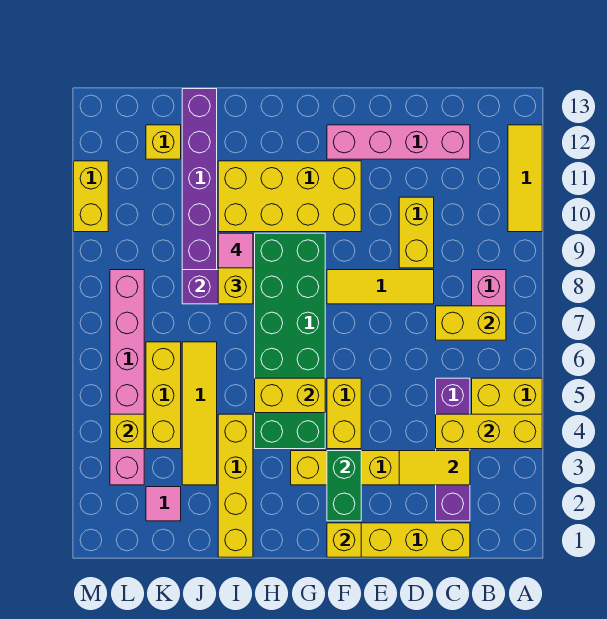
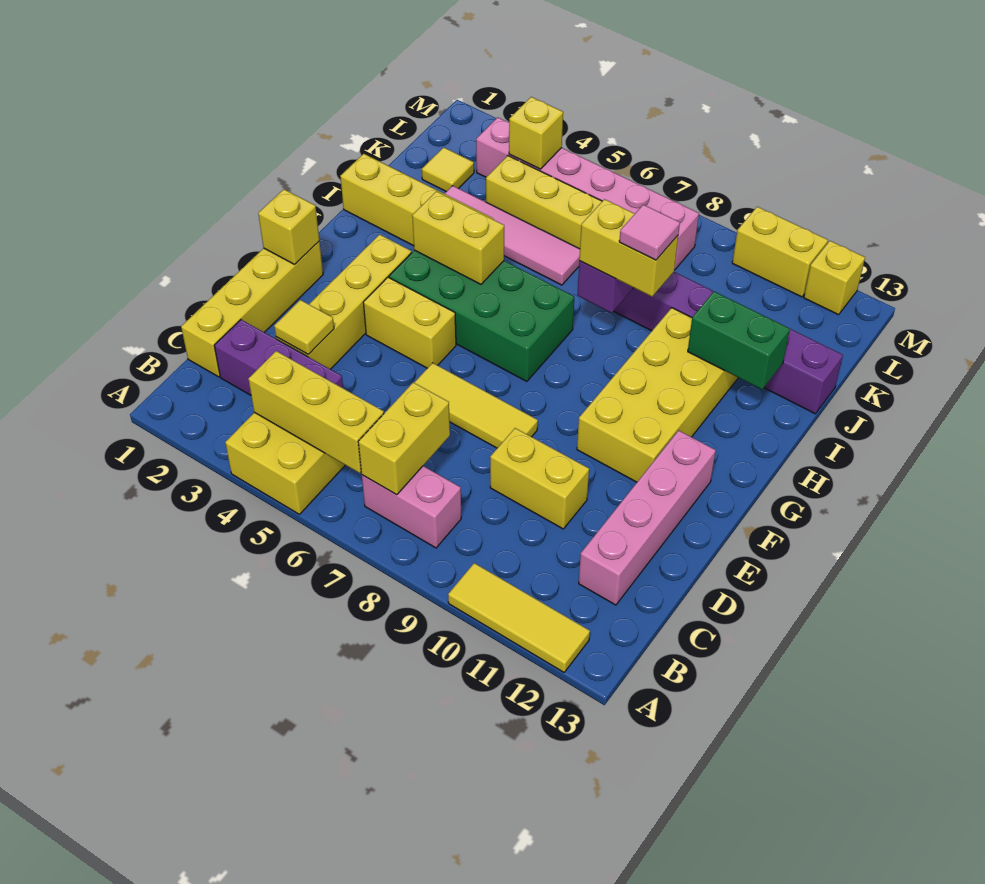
yellow brick A4:C4 level 2 -> yellow brick B4:B6 level 2
purple brick C2:C5 level 1 -> purple brick C2:C4 level 1
yellow tile C3:D3 level 2 -> yellow tile D3 level 2
yellow tile D8:F8 level 1 -> yellow tile E6:E8 level 1
green brick F2:F3 level 2 -> green brick I11:I12 level 2
green brick G4:H9 level 1 -> green brick G4:H7 level 1
yellow brick G5:H5 level 2 -> yellow brick H4:H5 level 2
yellow tile J3:J6 level 1 -> pink tile J3:J6 level 1
pink tile K2 level 1 -> yellow tile K2 level 1
yellow brick K12 level 1 -> yellow brick M12 level 1

